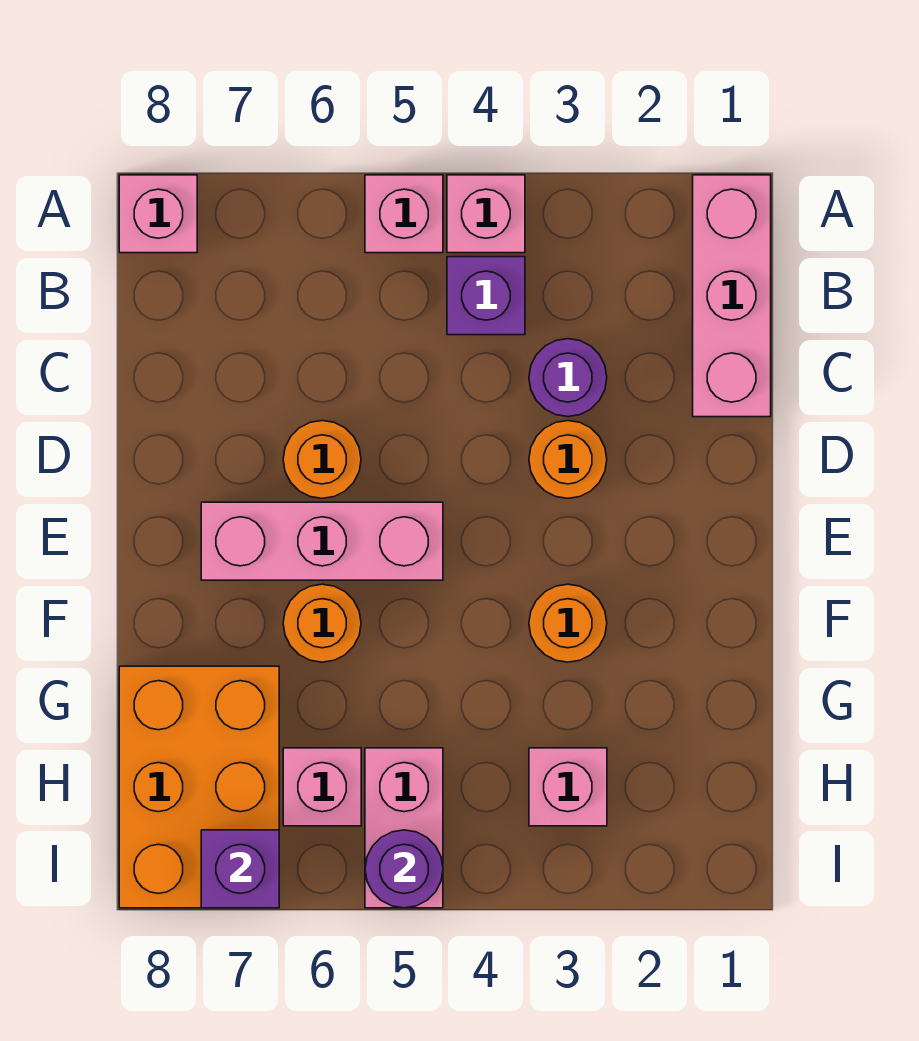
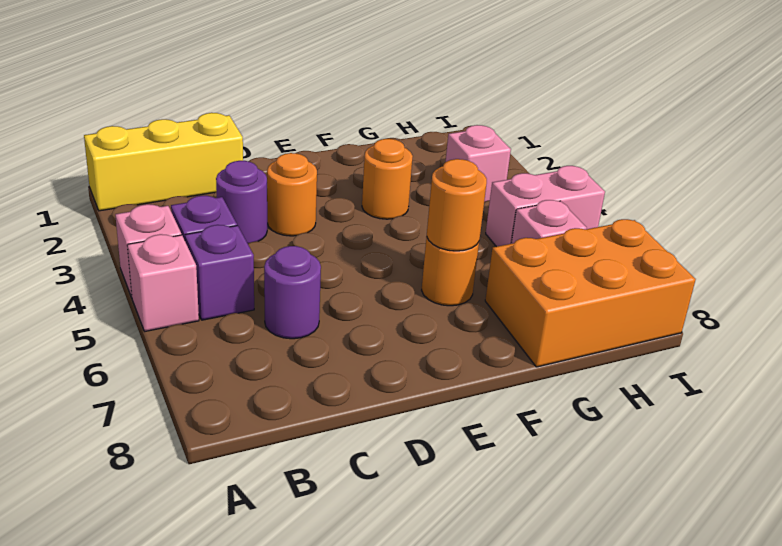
pink brick A1:C1 level 1 -> yellow brick A1:C1 level 1
pink brick A8 level 1 -> none
orange round brick D6 level 1 -> orange round brick F6 level 2
pink brick E5:E7 level 1 -> none
purple round brick I5 level 2 -> purple round brick C6 level 1
purple brick I7 level 2 -> purple brick B5 level 1

